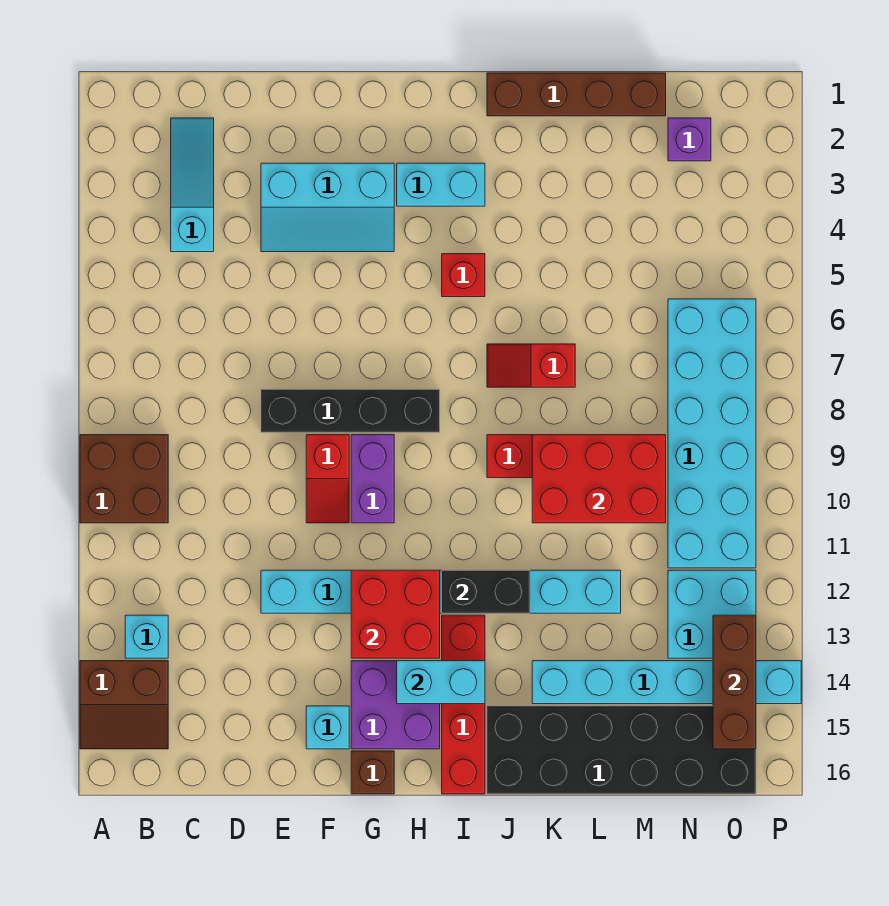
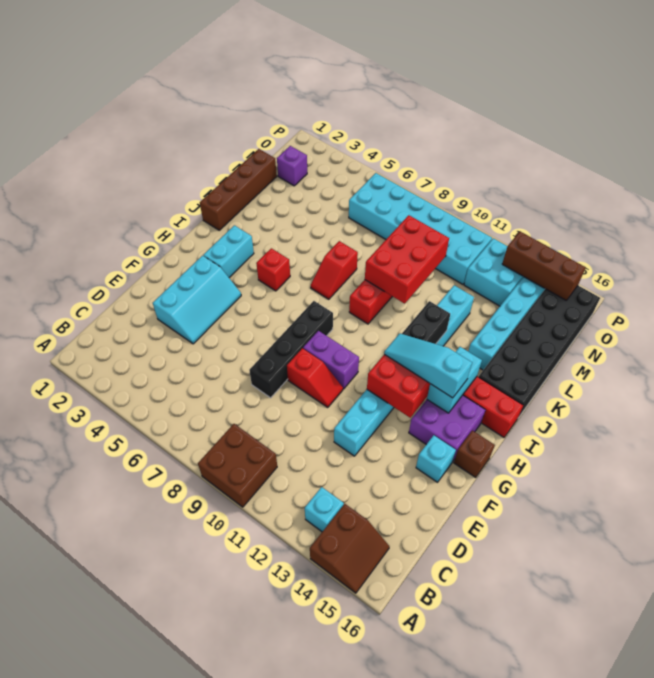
cyan slope C2:C4 level 1 top 4 -> cyan slope H12:H14 level 3 top 14

